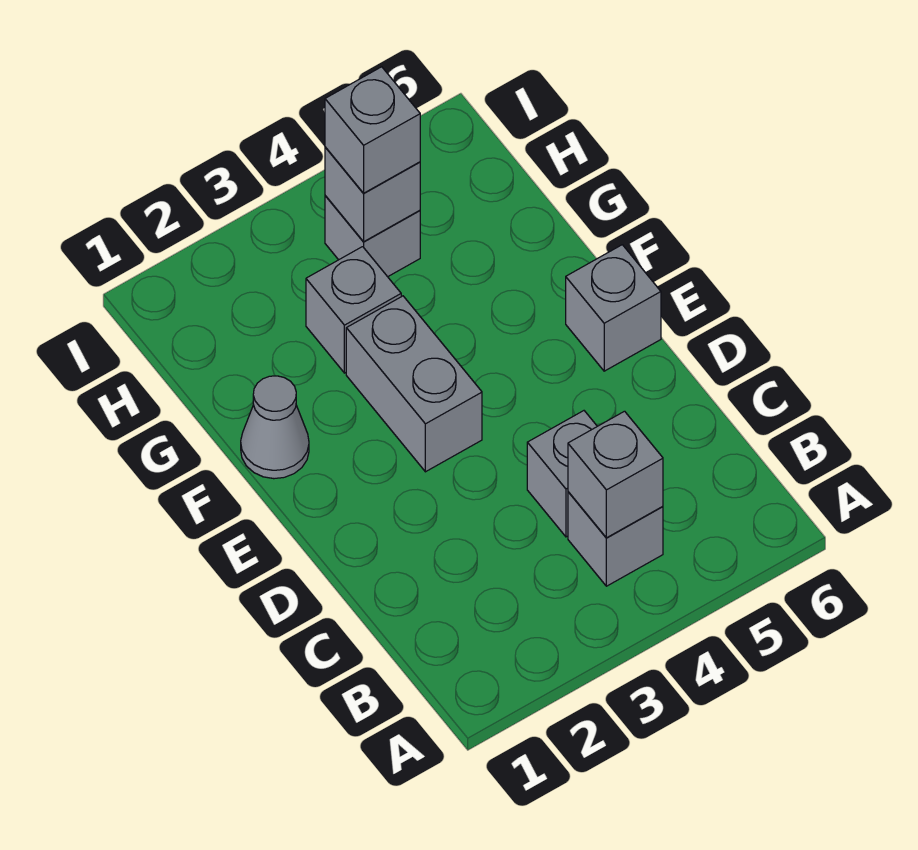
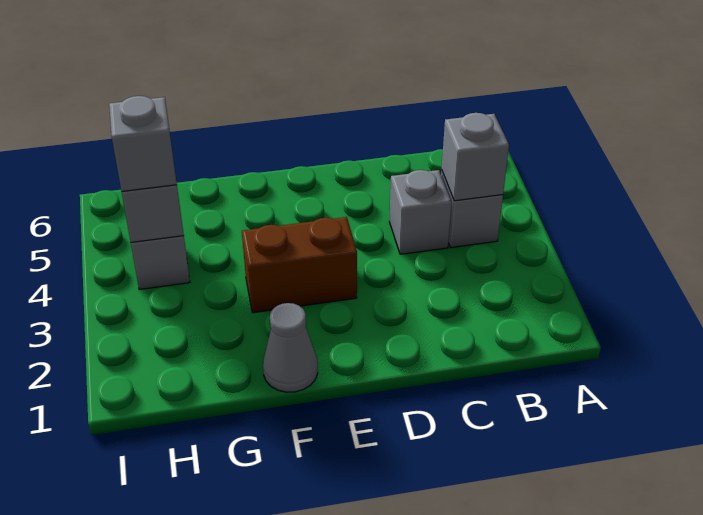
grey brick E3:F3 level 1 -> brown brick E3:F3 level 1
grey brick E6 level 1 -> none
grey brick G3 level 1 -> none

